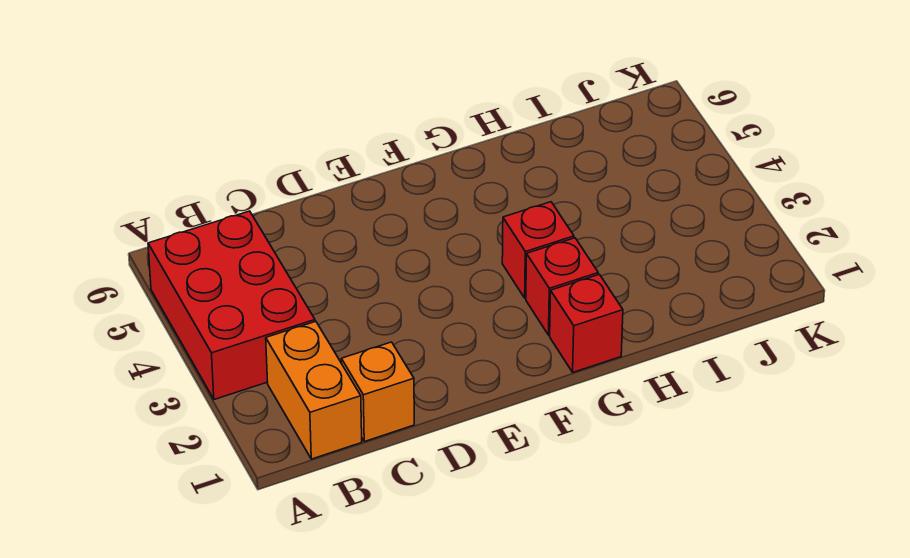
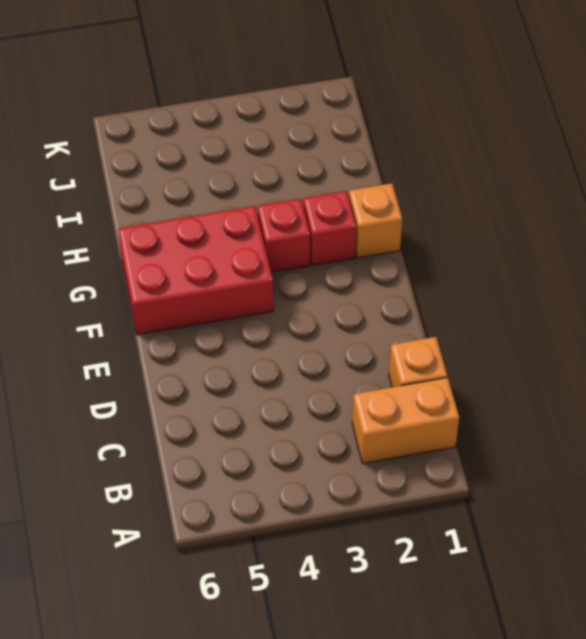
red brick A3:B5 level 1 -> red brick F4:G6 level 1
red brick G1 level 1 -> orange brick G1 level 1

